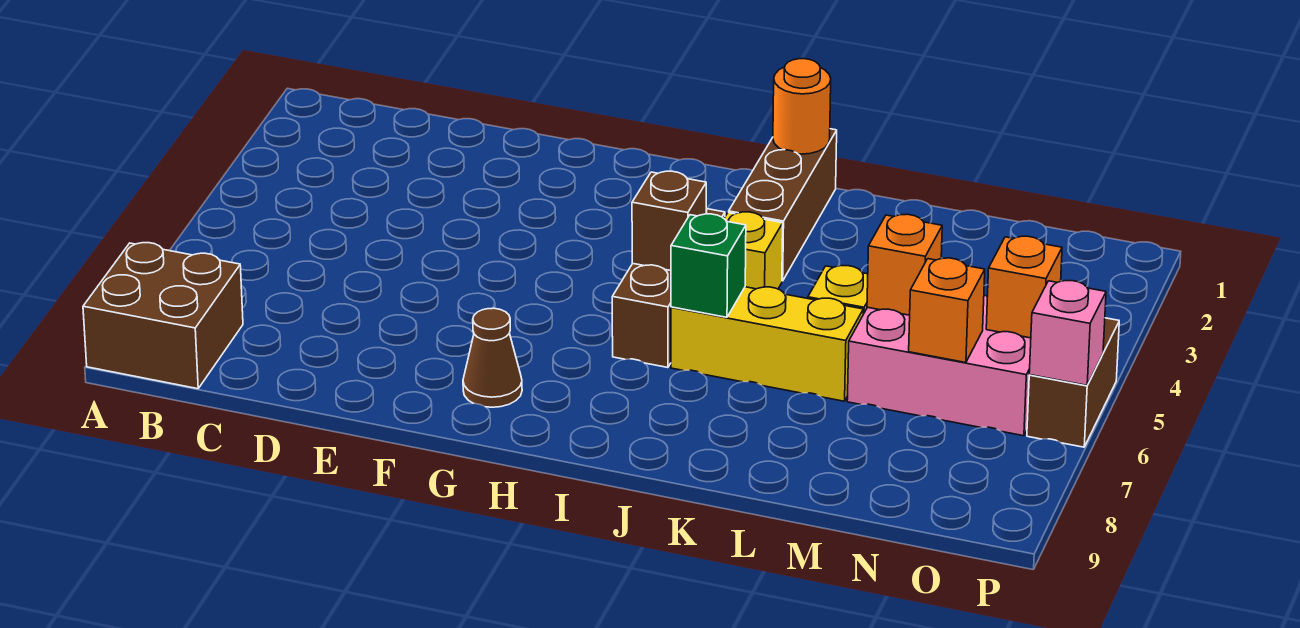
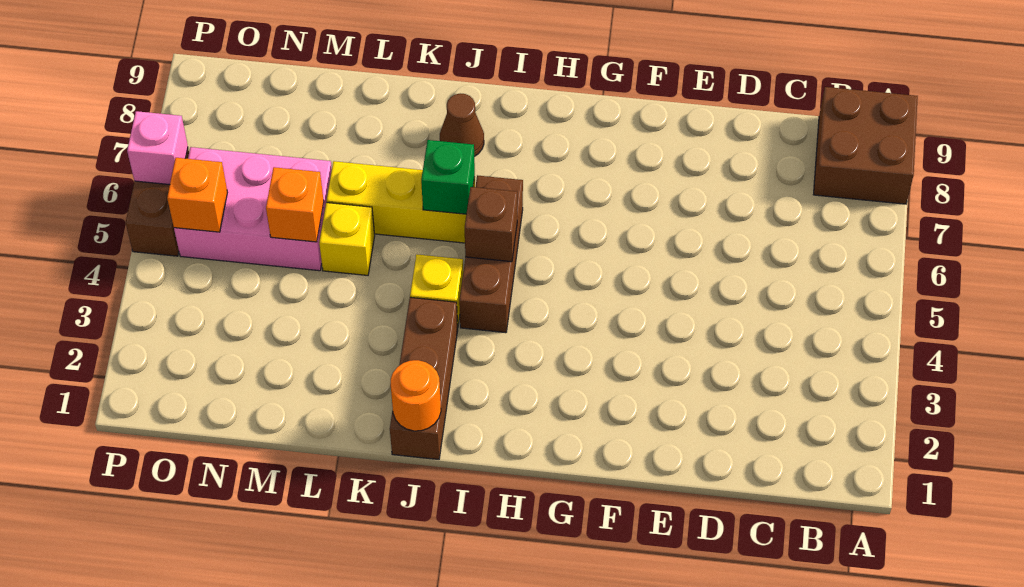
brown cone G8 level 1 -> brown cone J8 level 1
orange brick N6 level 2 -> none

